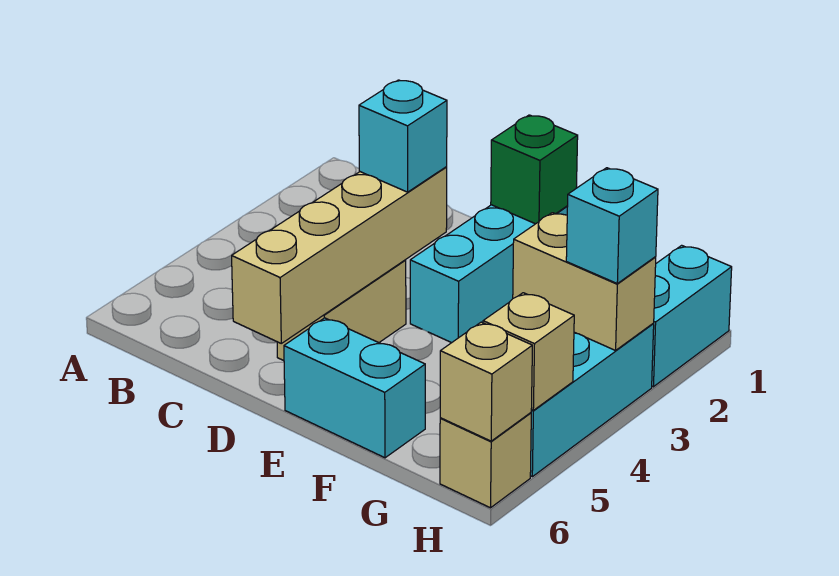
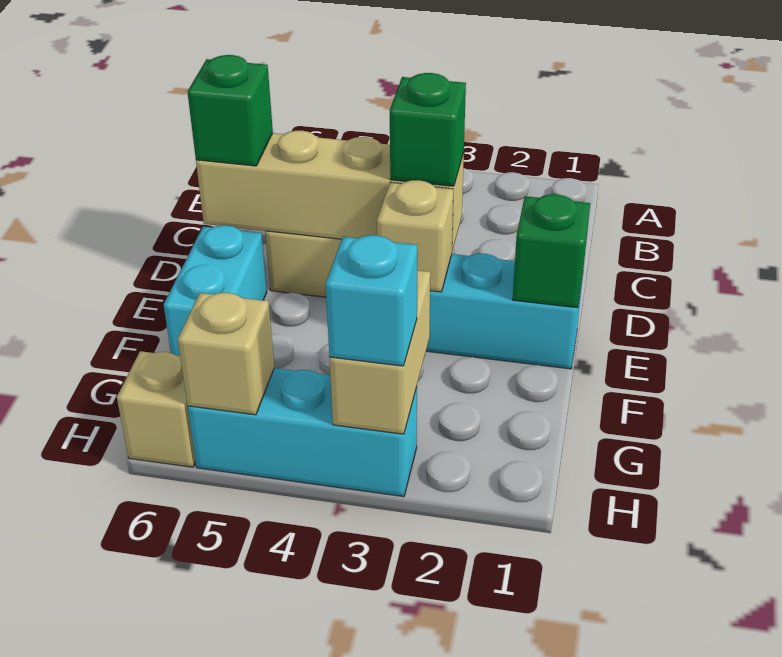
cyan brick D3 level 3 -> green brick D3 level 3
none -> green brick D6 level 3
cyan brick H1:H2 level 1 -> none
tan brick H6 level 2 -> tan brick E3 level 2

